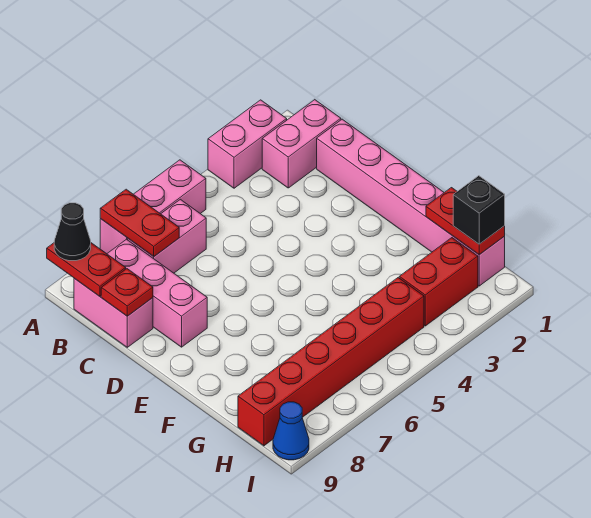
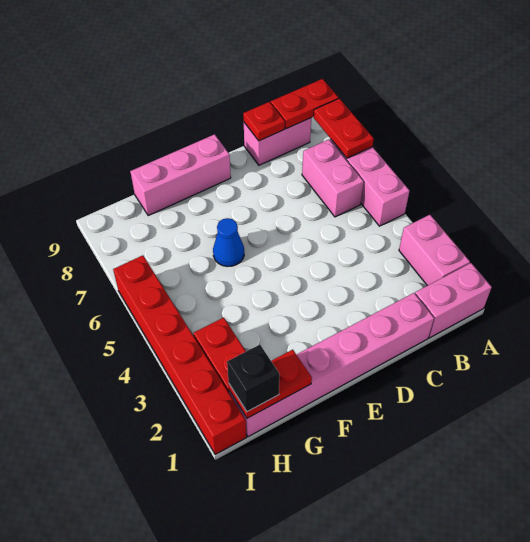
red plate A7:B7 level 2 -> red plate A7:A8 level 2
black cone A9 level 3 -> none
pink brick B1:B2 level 1 -> pink brick A1:B1 level 1
pink brick B8:D8 level 1 -> pink brick E9:G9 level 1
red brick H4:H9 level 1 -> red brick I1:I6 level 1
blue cone I9 level 1 -> blue cone F6 level 1

